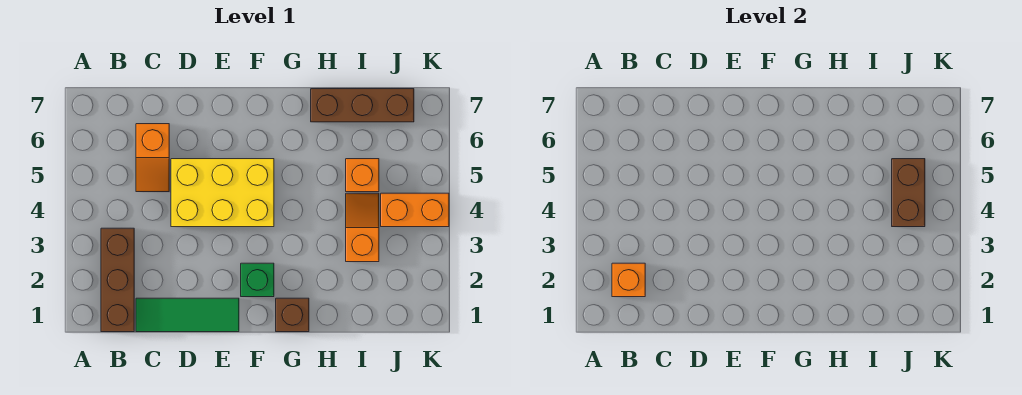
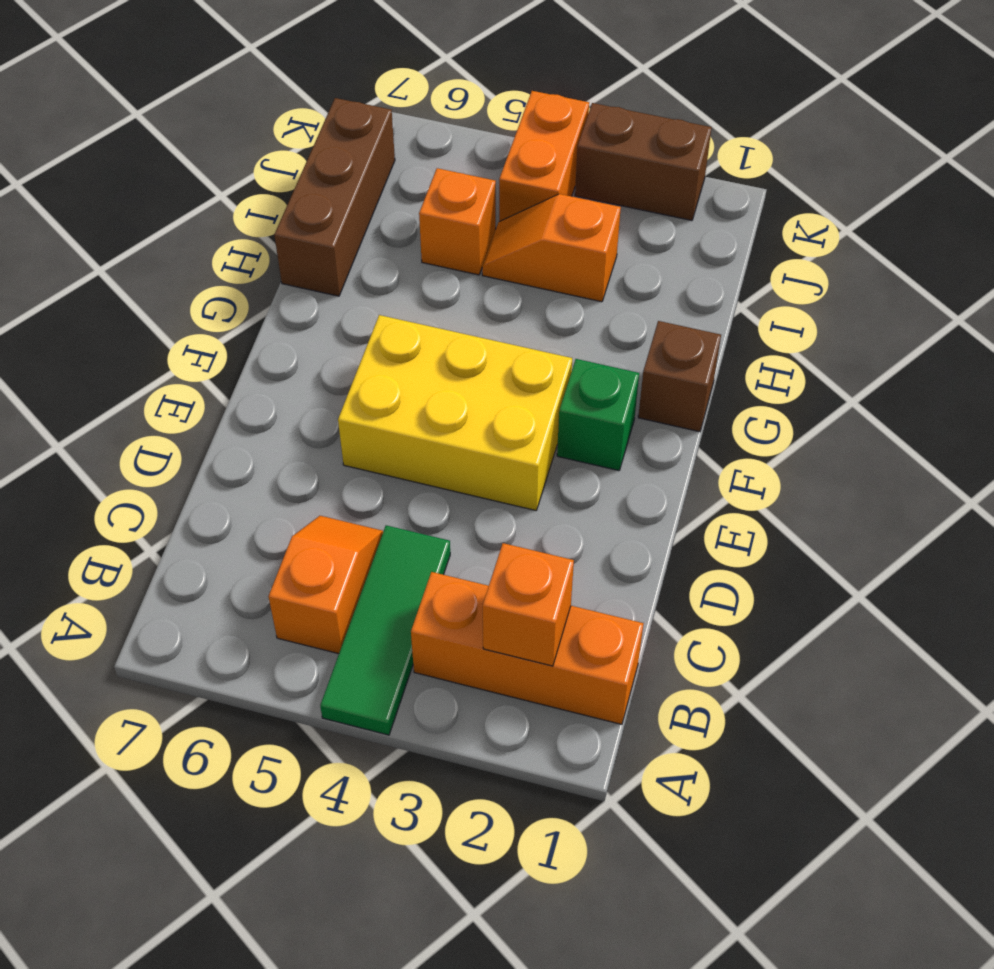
brown brick B1:B3 level 1 -> orange brick B1:B3 level 1
green tile C1:E1 level 1 -> green tile A4:C4 level 1
orange slope C5:C6 level 1 top 6 -> orange slope B5:C5 level 1 top B
yellow brick D4:F5 level 1 -> yellow brick E3:F5 level 1
brown brick J4:J5 level 2 -> brown brick K2:K3 level 1

